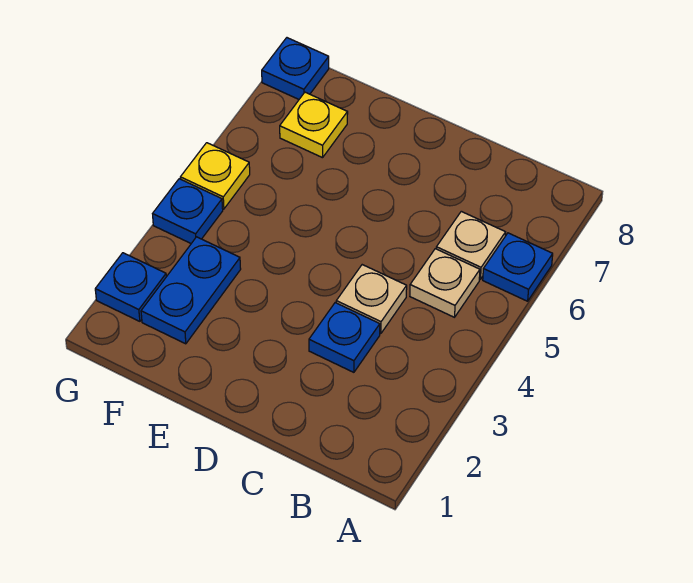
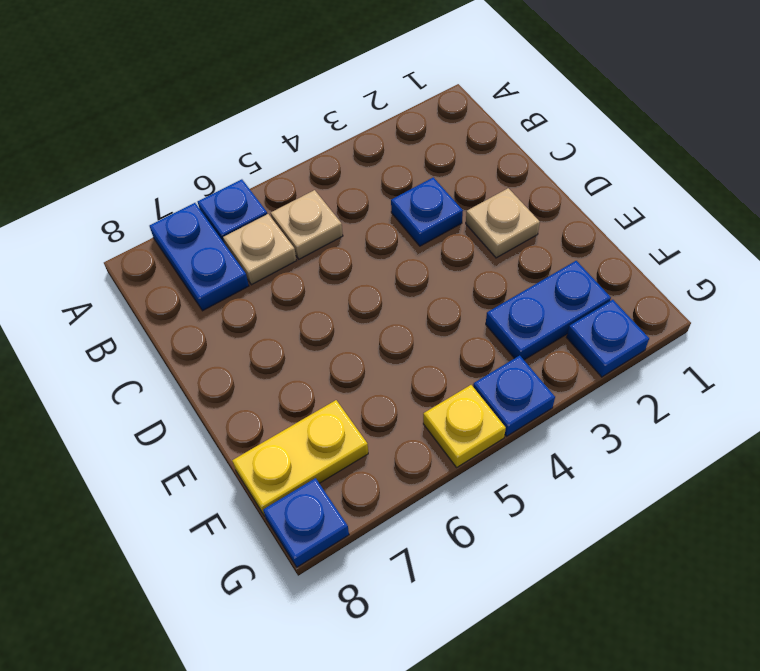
none -> blue plate A7:B7 level 1
tan plate C4 level 1 -> tan plate D2 level 1
yellow plate F7 level 1 -> yellow plate F7:F8 level 1

